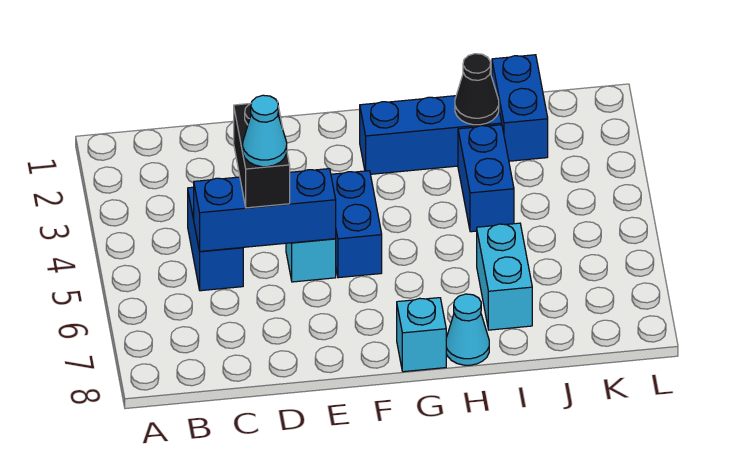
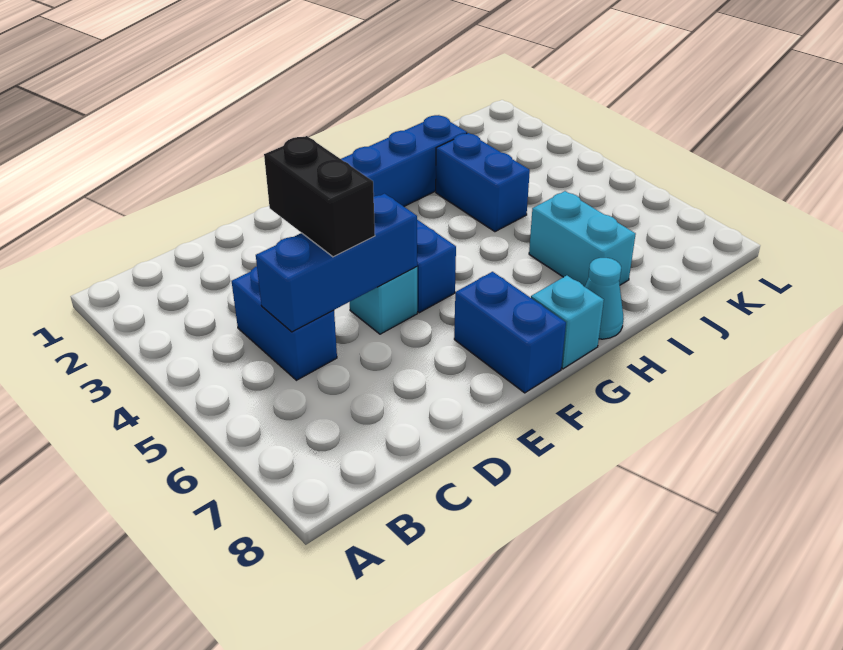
cyan cone D5 level 4 -> none
black cone I2 level 2 -> none
blue brick J1:J2 level 1 -> blue brick F7:F8 level 1

